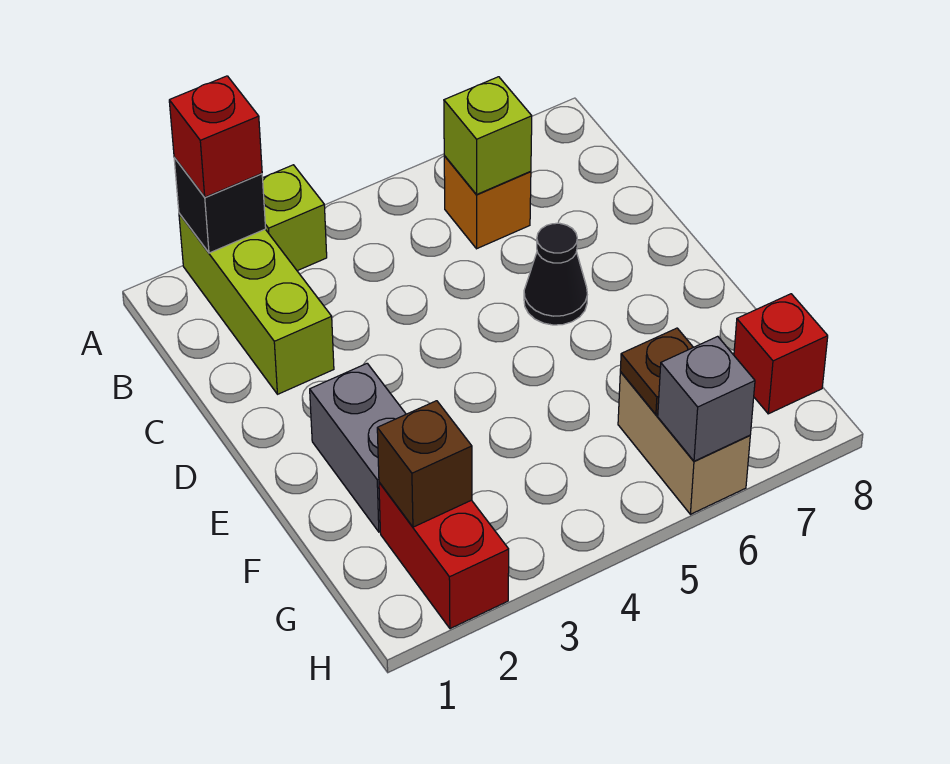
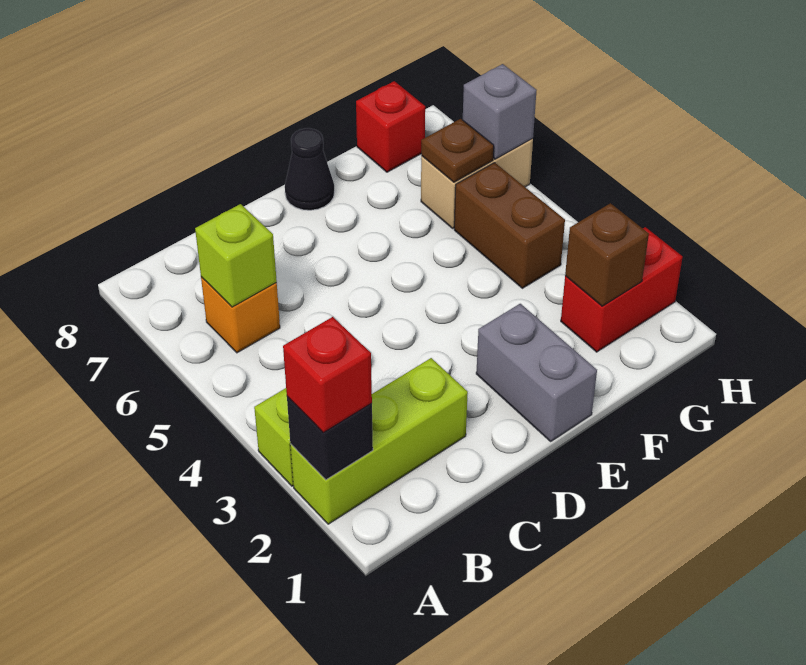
black cone D6 level 1 -> black cone E8 level 1
grey brick E2:F2 level 1 -> grey brick E1:E2 level 1
none -> brown brick G4:G5 level 1

